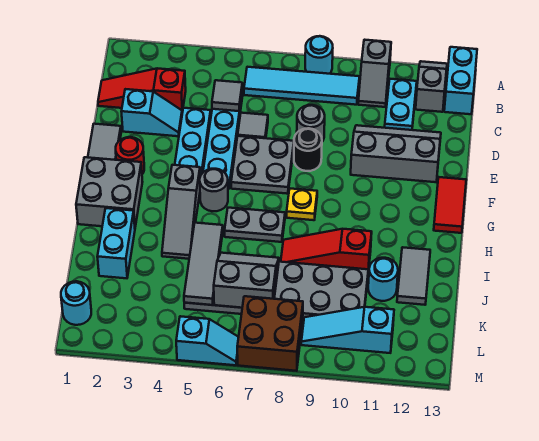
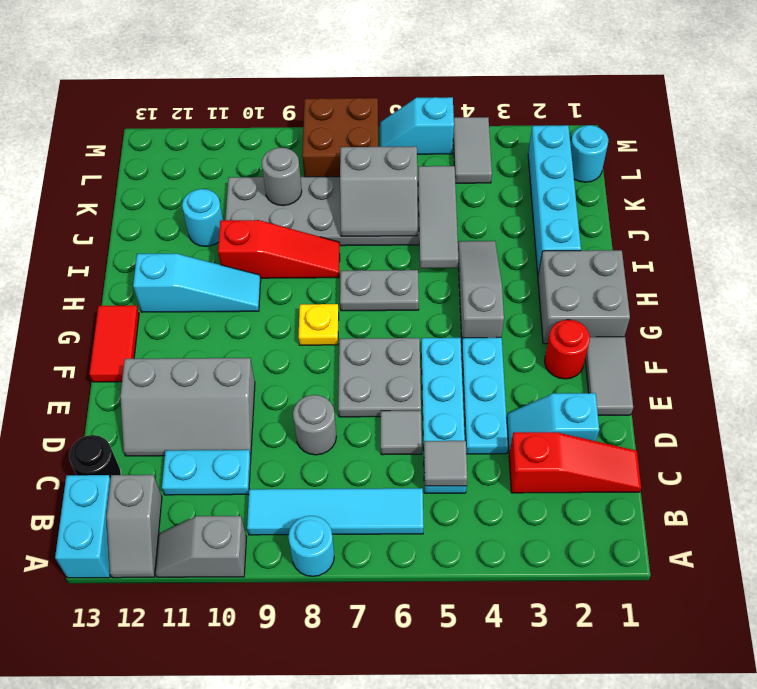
grey slope A10:B10 level 1 top A -> grey slope A10:A11 level 1 top 10
cyan plate B11:C11 level 1 -> cyan plate C10:C11 level 1
black round brick E8 level 1 -> black round brick C13 level 1
grey round brick G5 level 1 -> grey round brick K9 level 2
cyan brick I2:J2 level 1 -> cyan brick I2:L2 level 1
grey tile I12:J12 level 1 -> grey tile L4:M4 level 1
cyan slope L9:L11 level 1 top 11 -> cyan slope H10:H12 level 1 top 12

